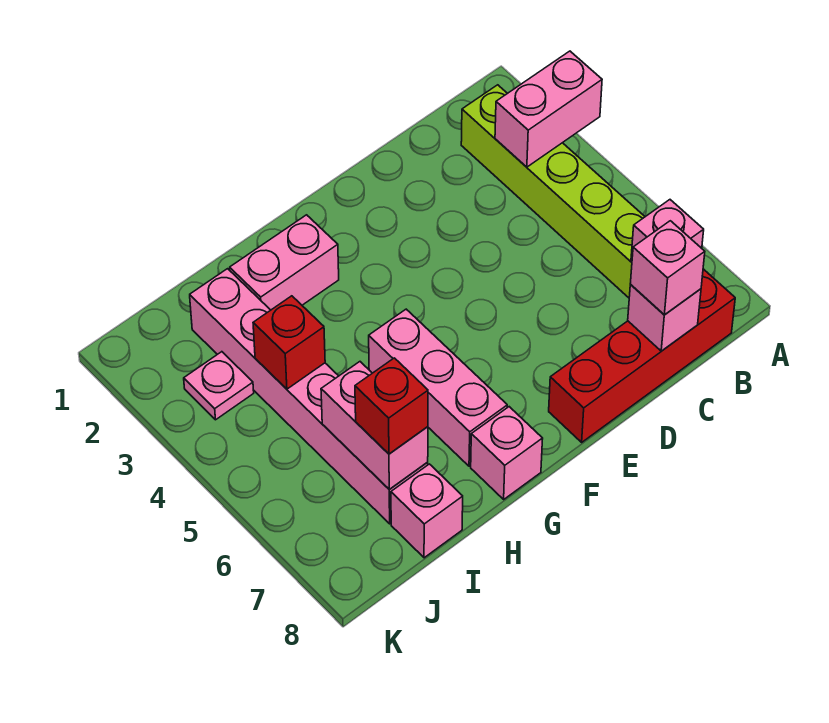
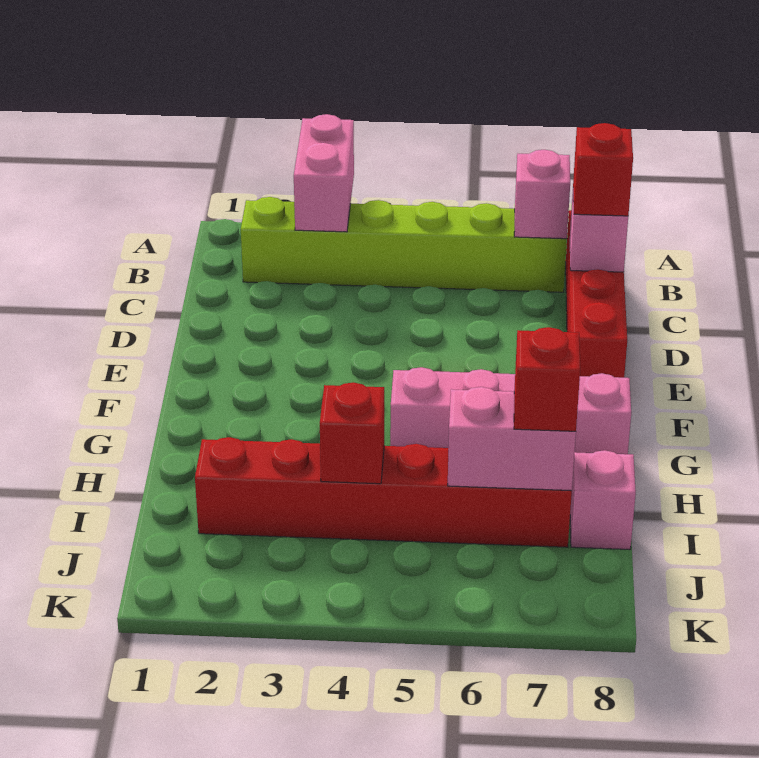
pink brick C8 level 3 -> red brick C8 level 3
pink brick G2:H2 level 1 -> none
pink brick I2:I7 level 1 -> red brick I2:I7 level 1
pink plate J3 level 1 -> none

